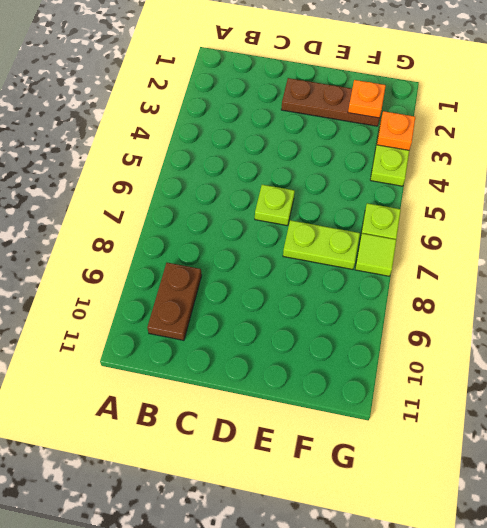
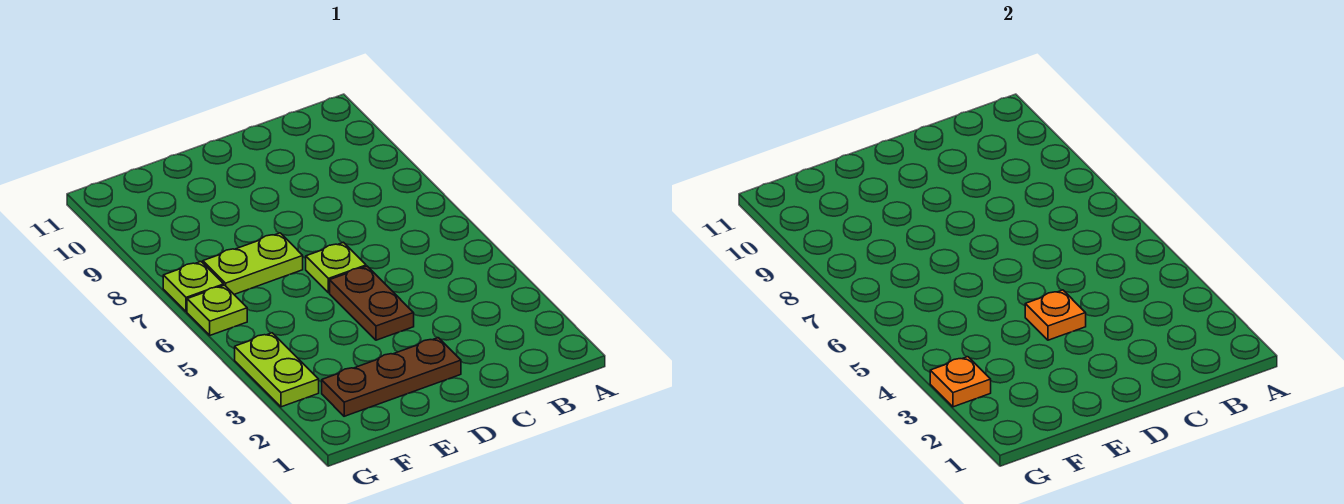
brown plate B9:B10 level 1 -> brown plate D4:D5 level 1
orange plate F2 level 2 -> orange plate D4 level 2
lime tile G7 level 1 -> lime plate G7 level 1

